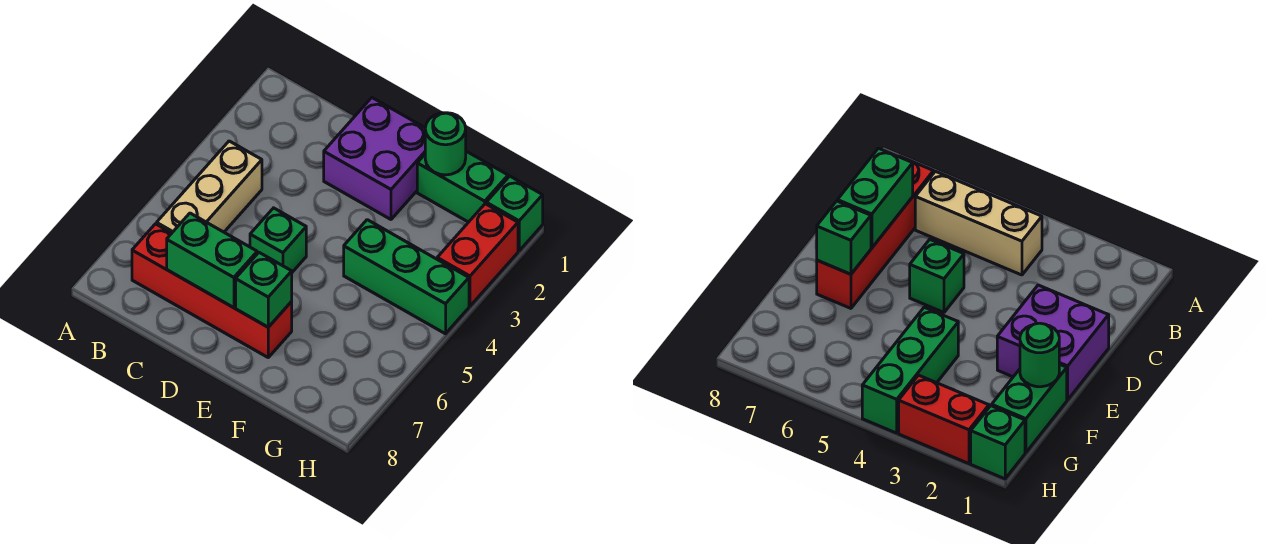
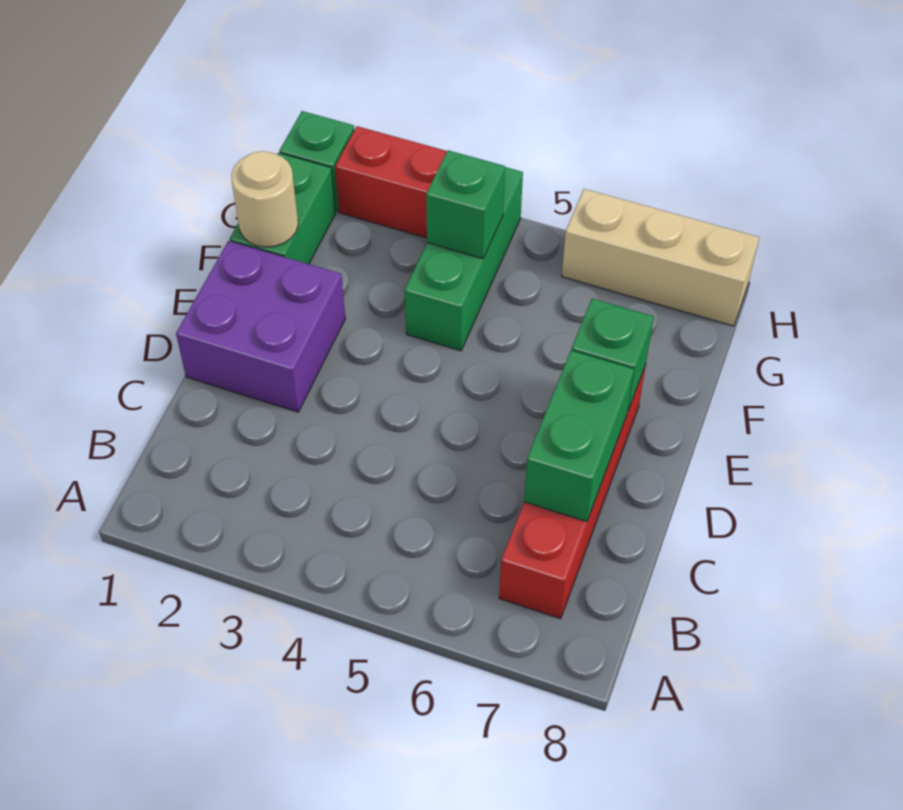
tan brick B4:B6 level 1 -> tan brick H6:H8 level 1
green brick D5 level 1 -> green brick G4 level 2
green round brick F1 level 2 -> tan round brick F1 level 2

